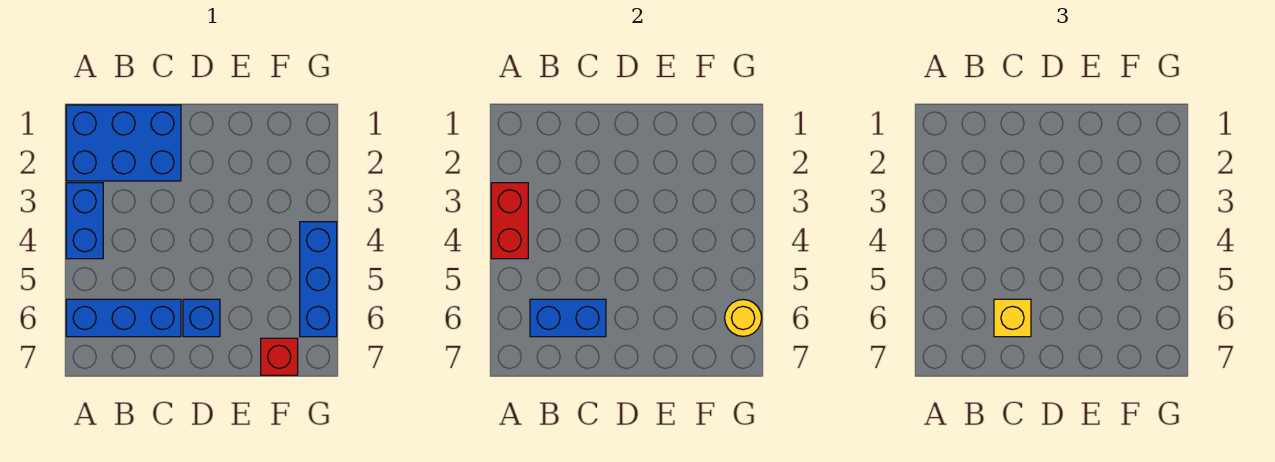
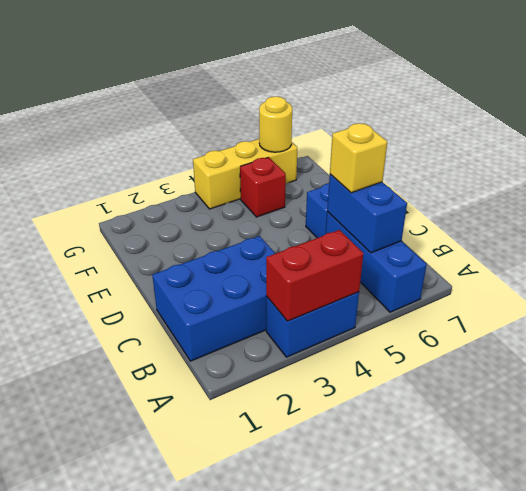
blue brick A1:C2 level 1 -> blue brick B1:C3 level 1
red brick F7 level 1 -> red brick F5 level 1
blue brick G4:G6 level 1 -> yellow brick G4:G6 level 1

